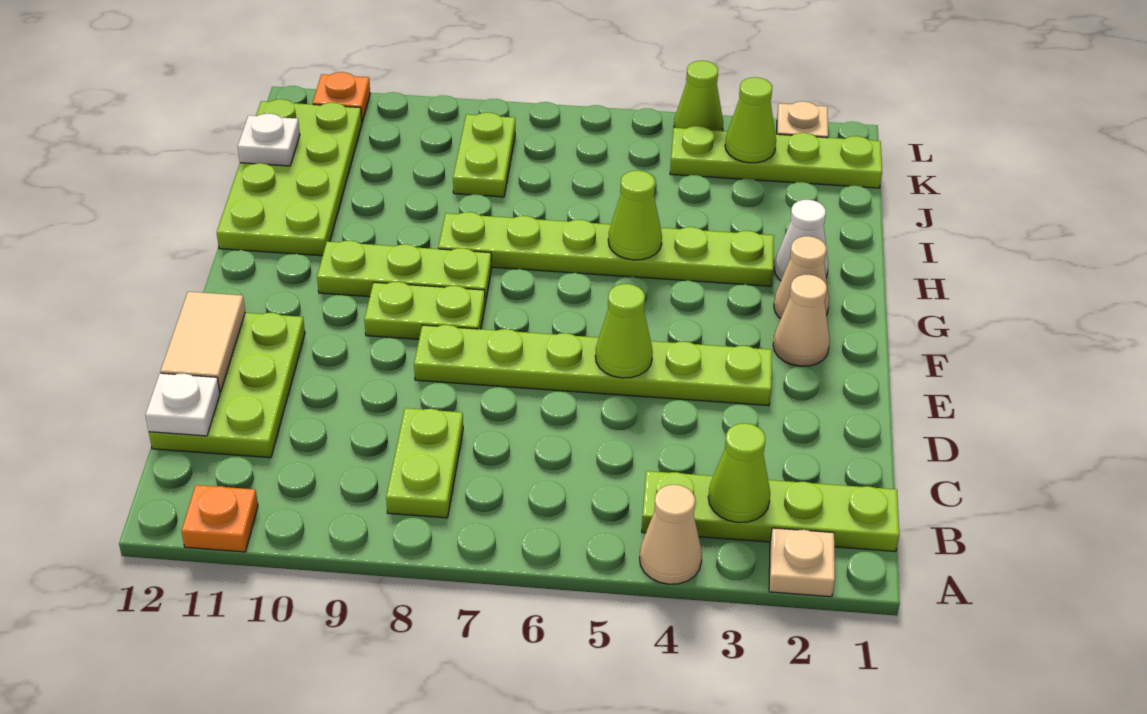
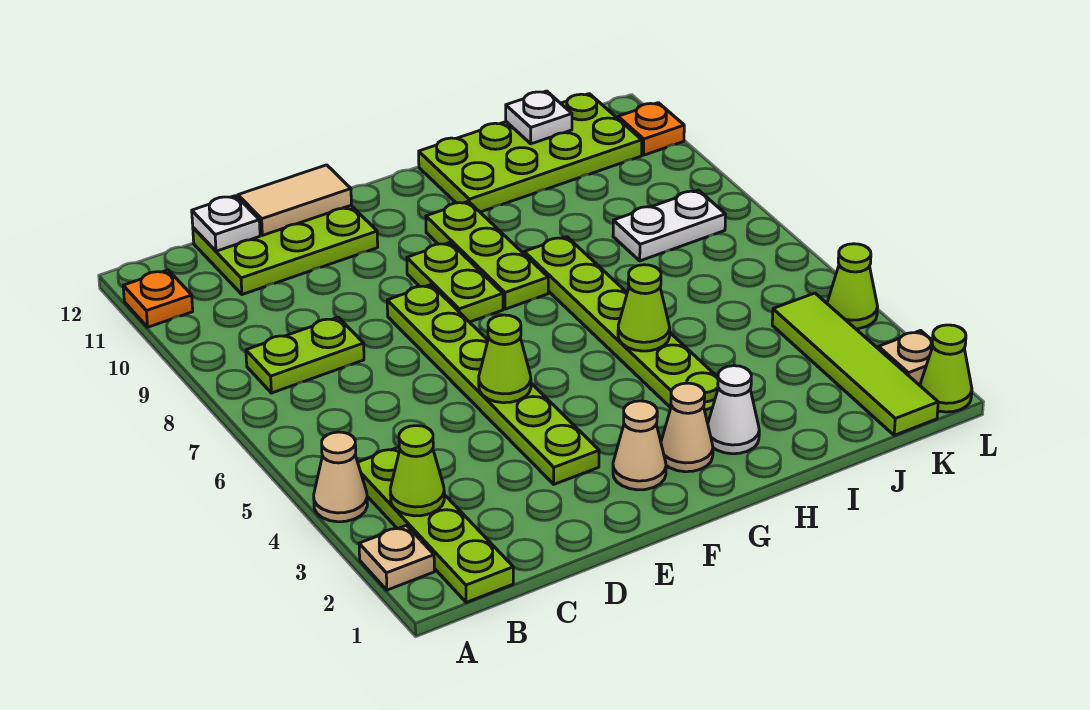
lime plate J8:K8 level 1 -> white plate J8:K8 level 1
lime plate K1:K4 level 1 -> lime tile K1:K4 level 1
lime cone K3 level 2 -> lime cone L1 level 1

